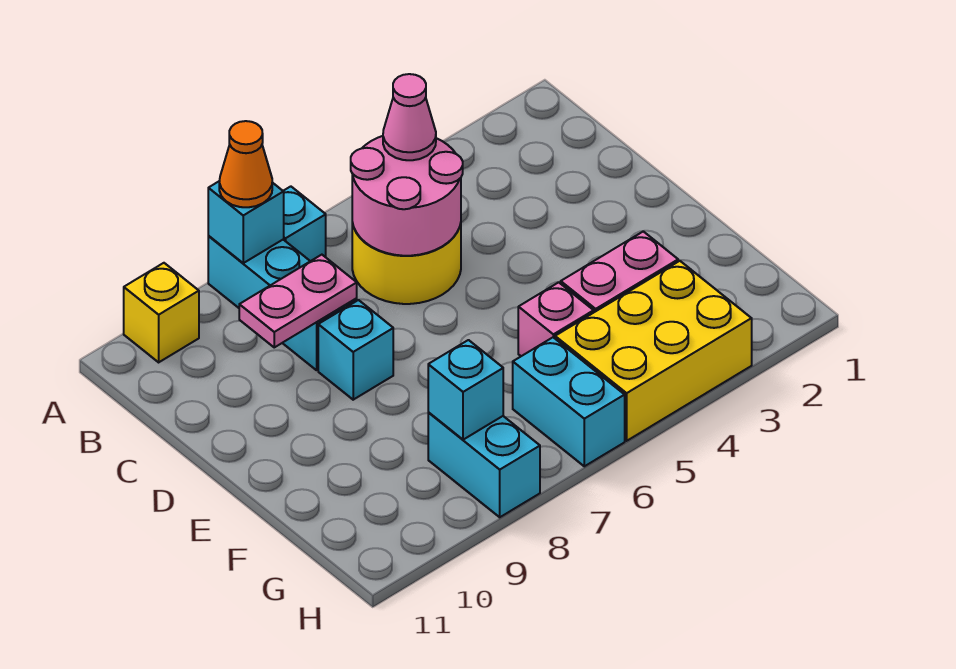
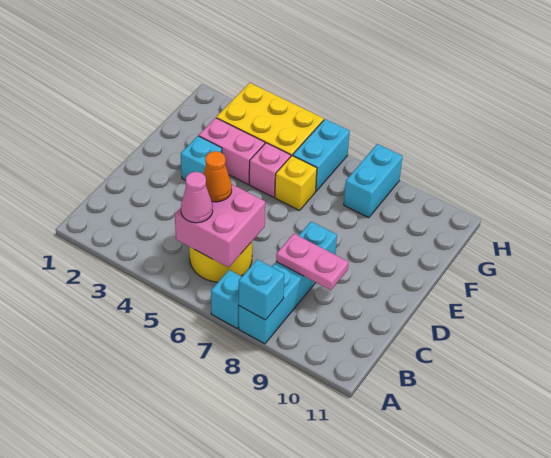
orange cone A8 level 3 -> orange cone C5 level 3
yellow brick A10 level 1 -> yellow brick F6 level 1
pink round brick B5:C6 level 2 -> pink brick B5:C6 level 2
cyan brick G8 level 2 -> cyan brick E3 level 1

